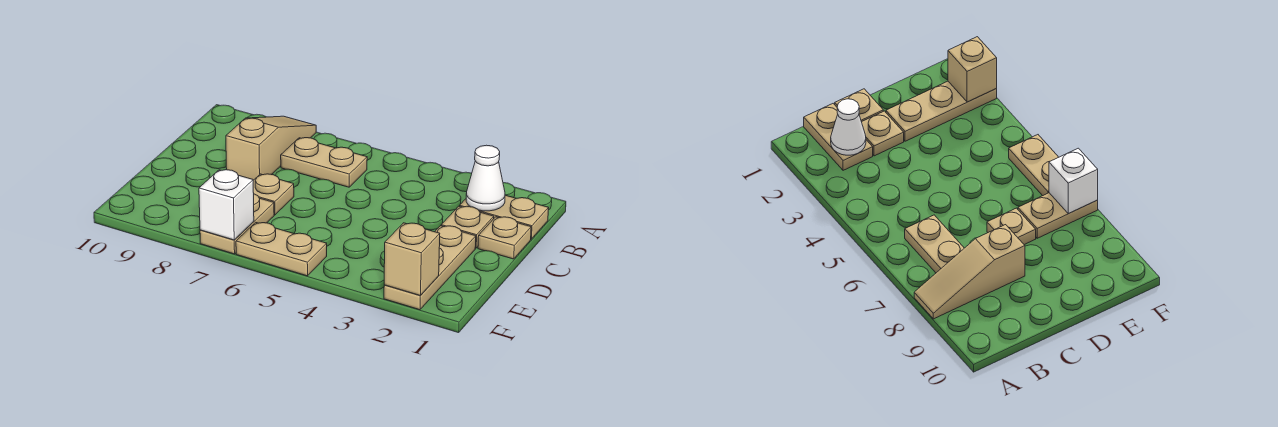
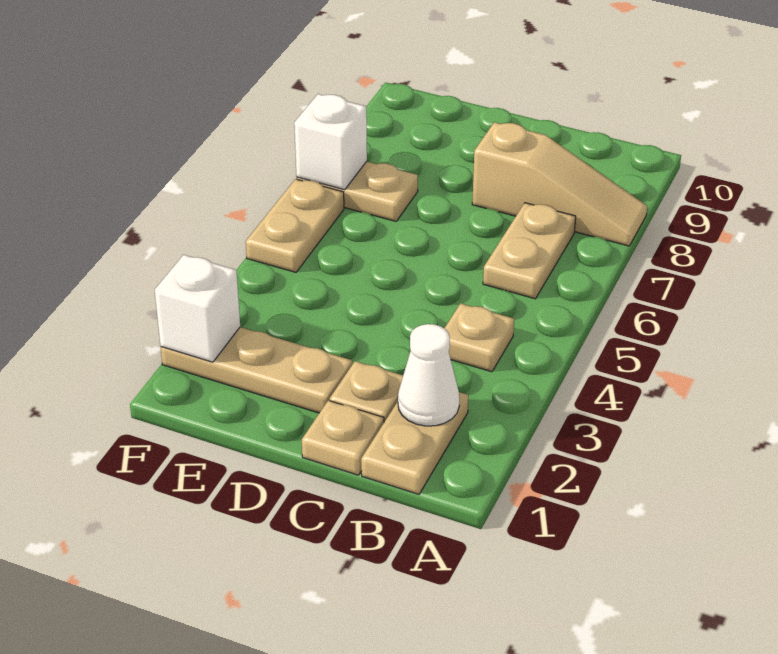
tan plate D7 level 1 -> tan plate B4 level 1
tan brick F2 level 2 -> white brick F2 level 2

